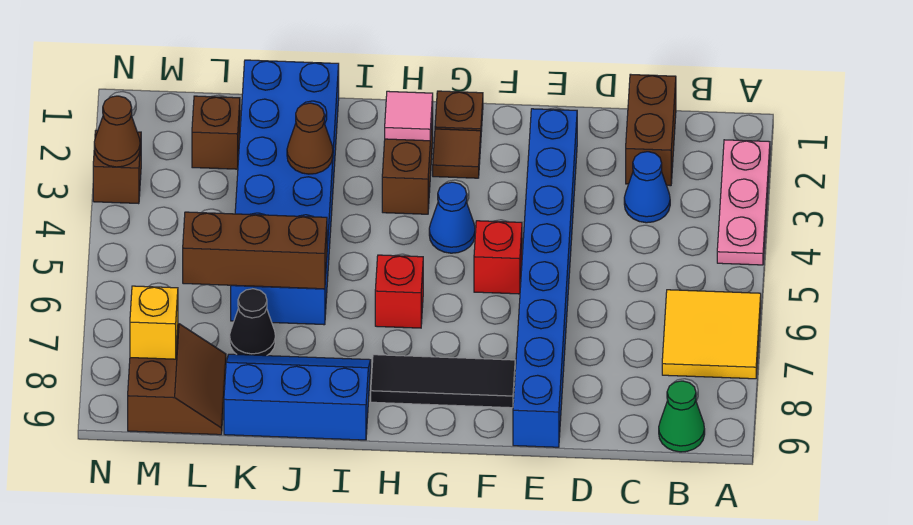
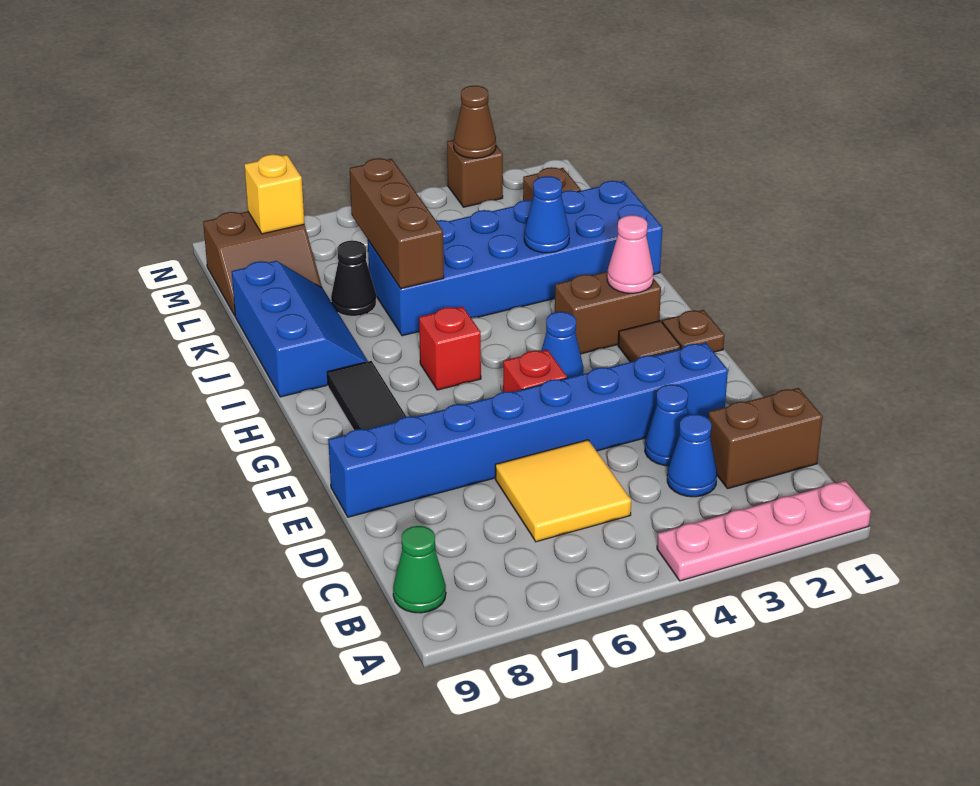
pink plate A2:A4 level 1 -> pink plate A1:A4 level 1
yellow tile A6:B7 level 1 -> yellow tile C5:D6 level 1
none -> blue cone D3 level 1
pink tile H2 level 2 -> pink cone H2 level 2
brown cone J3 level 2 -> blue cone J3 level 2

